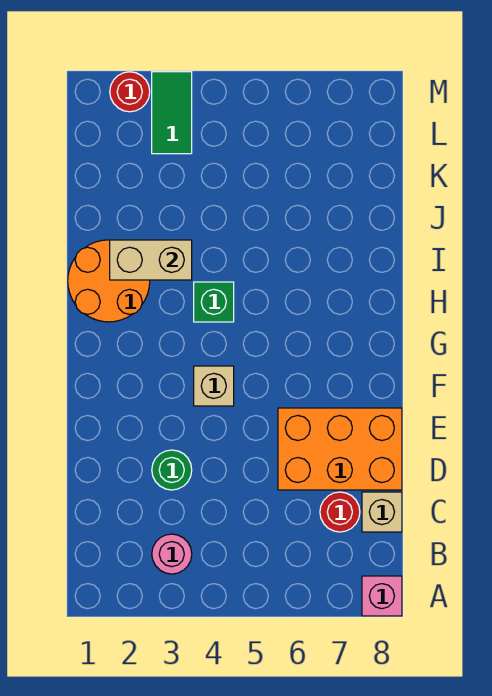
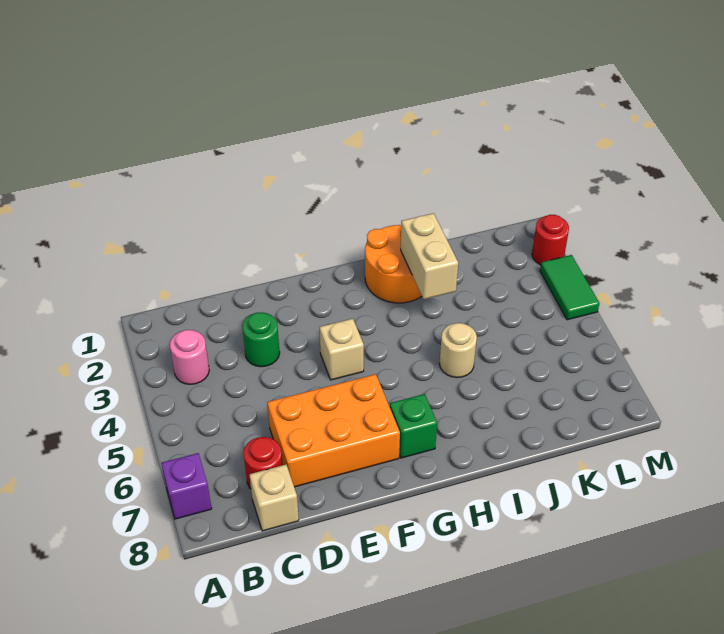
none -> purple brick A7 level 1
pink brick A8 level 1 -> none
orange brick D6:E8 level 1 -> orange brick D6:F7 level 1
green brick H4 level 1 -> green brick G7 level 1
none -> tan round brick I5 level 1
green tile L3:M3 level 1 -> green tile M3:M4 level 1

